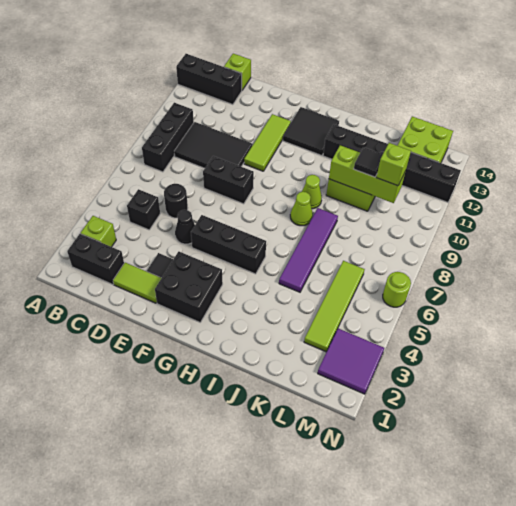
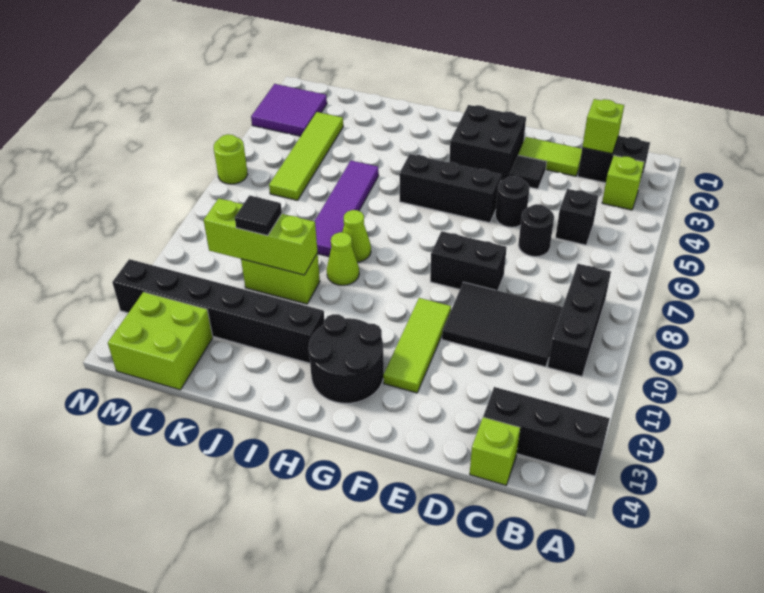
black cone E5 level 1 -> black round brick E5 level 1
black tile G12:H13 level 1 -> black round brick G12:H13 level 1
lime brick L10 level 3 -> lime brick C2 level 2

